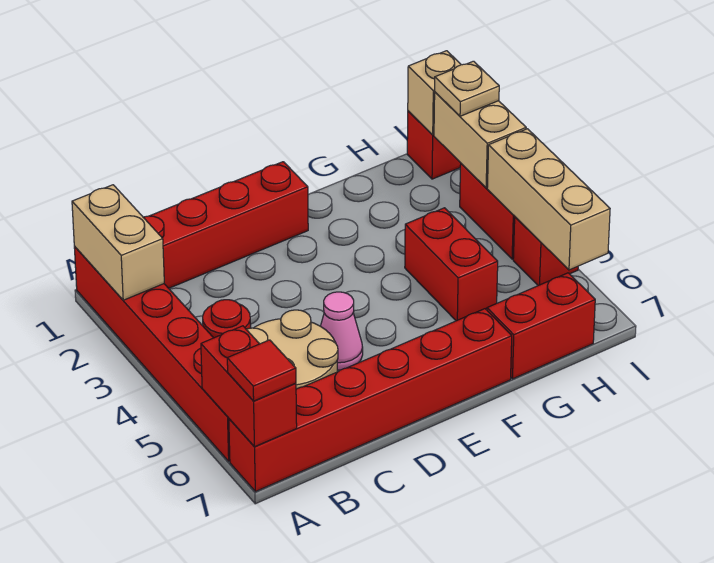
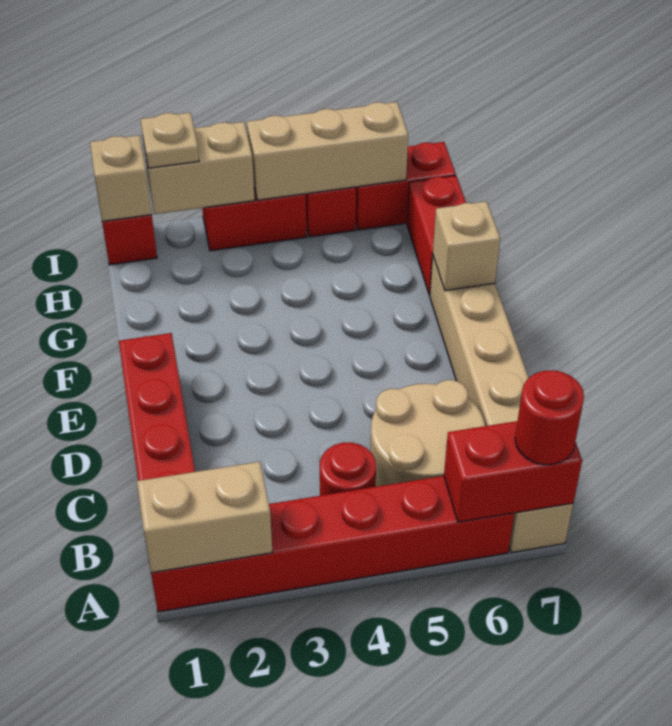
red brick A7:F7 level 1 -> tan brick A7:F7 level 1
red tile A7 level 3 -> red round brick A7 level 3
pink cone D5 level 1 -> none
none -> tan brick F7 level 2
red brick G4:G5 level 1 -> red brick I6:I7 level 1

